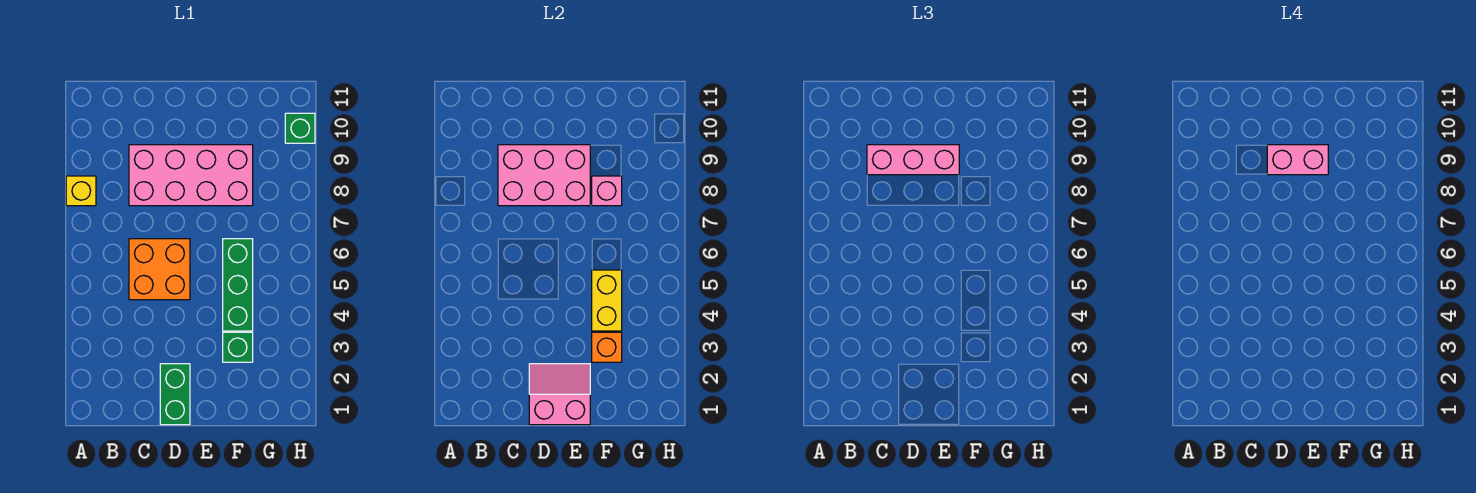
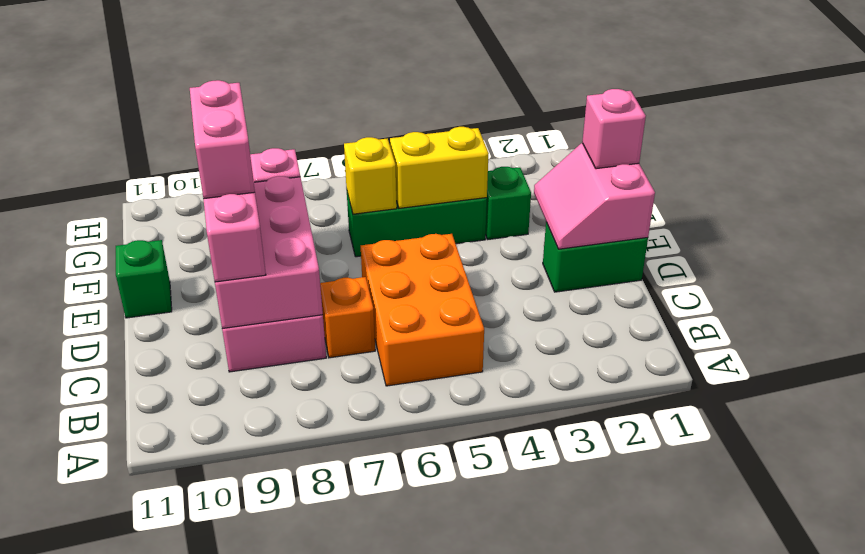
yellow brick A8 level 1 -> yellow brick F6 level 2
orange brick C5:D6 level 1 -> orange brick B5:D6 level 1
none -> pink brick E1 level 3
orange brick F3 level 2 -> orange brick C7 level 1
green brick H10 level 1 -> green brick E11 level 1

